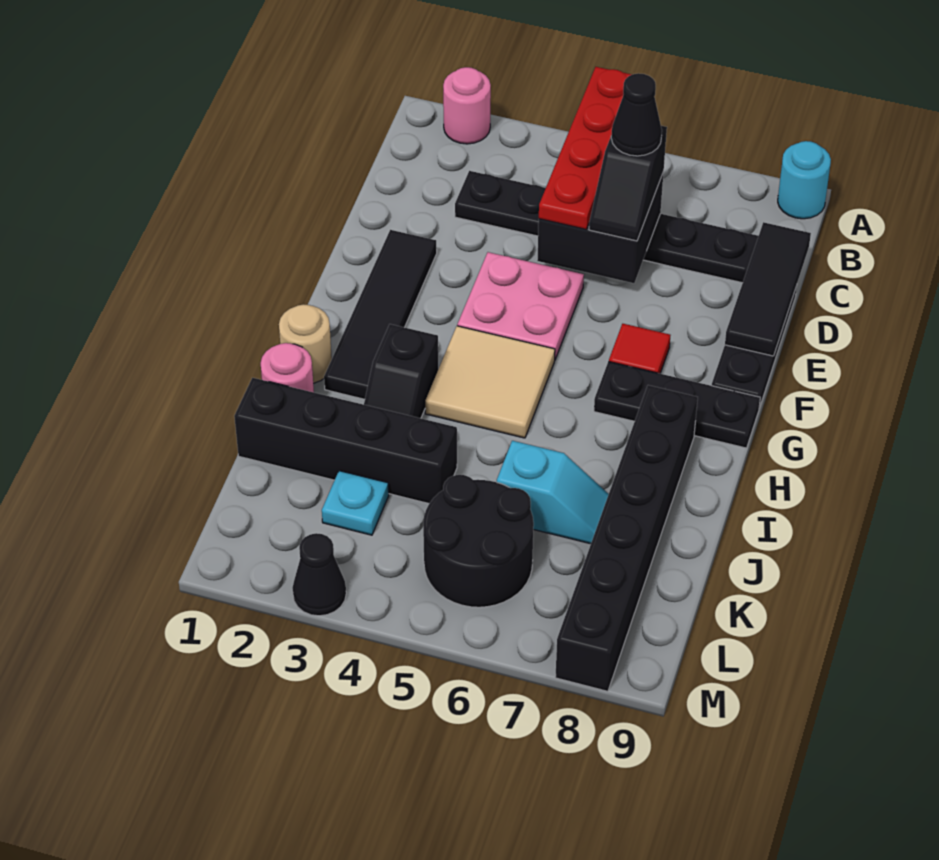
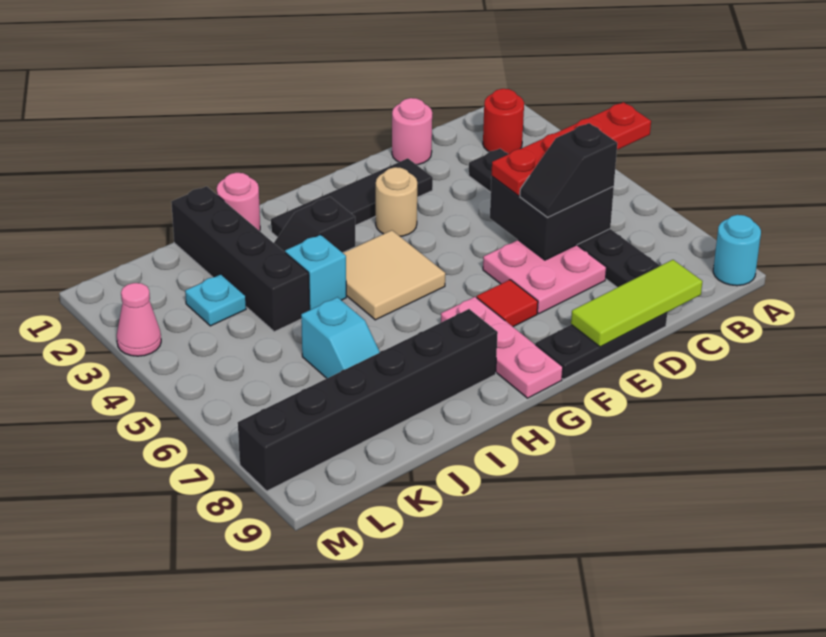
pink round brick A2 level 1 -> pink round brick D1 level 1
none -> red round brick B2 level 1
black cone C6 level 4 -> none
black tile C9:E9 level 2 -> lime tile C9:E9 level 2
pink plate E4:F5 level 1 -> pink plate D6:E7 level 1
black plate G7:G9 level 1 -> pink plate G7:G9 level 1
tan round brick H1 level 1 -> tan round brick F3 level 1
none -> cyan brick I4 level 1
black round brick K5:L6 level 1 -> none
black cone M3 level 1 -> pink cone M3 level 1

